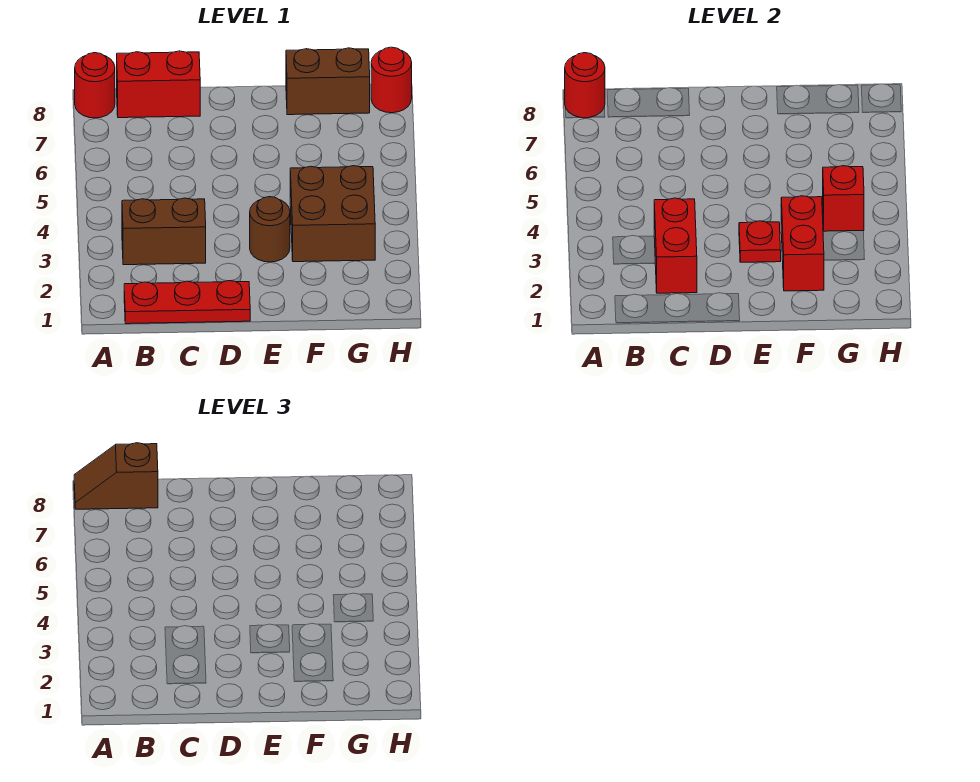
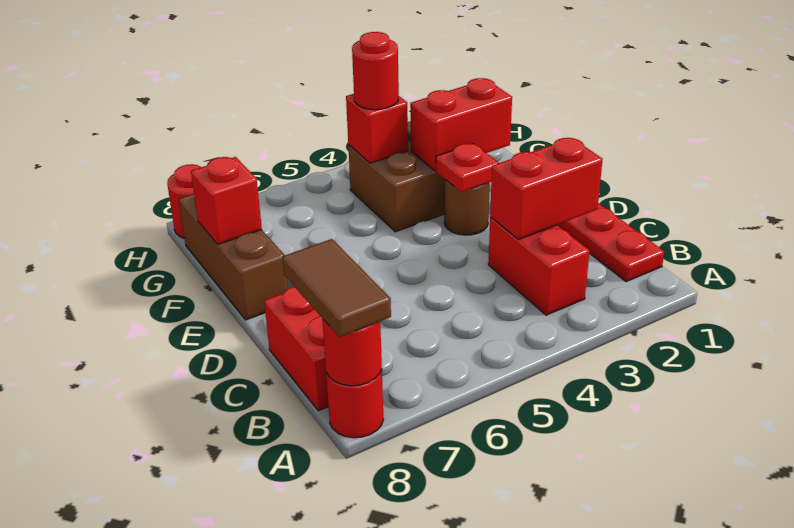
brown slope A8:B8 level 3 top B -> brown tile A8:B8 level 3
brown brick B3:C3 level 1 -> red brick B3:C3 level 1
brown brick F8:G8 level 1 -> brown brick E8:G8 level 1
none -> red brick F8 level 2
none -> red round brick G4 level 3

